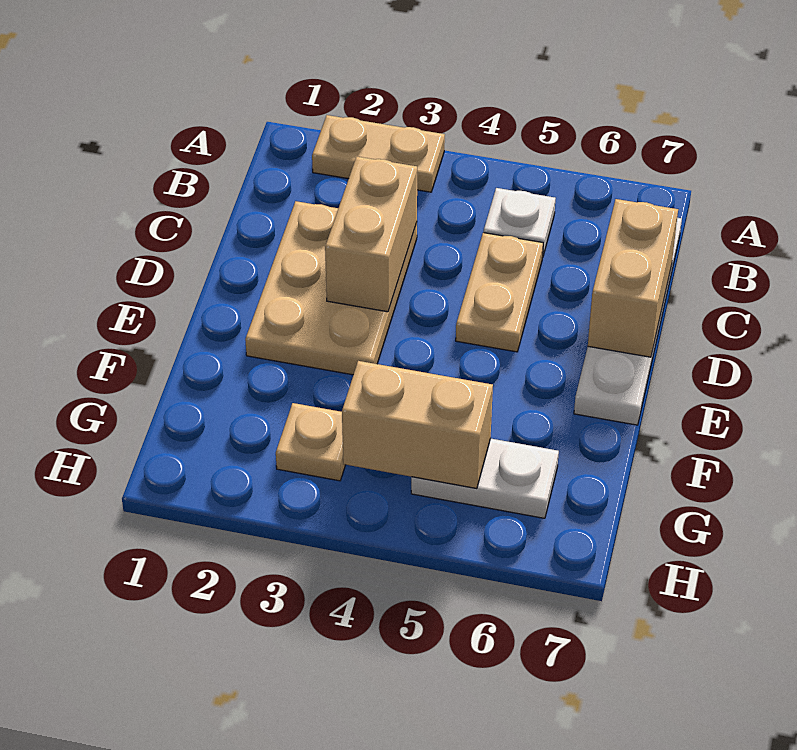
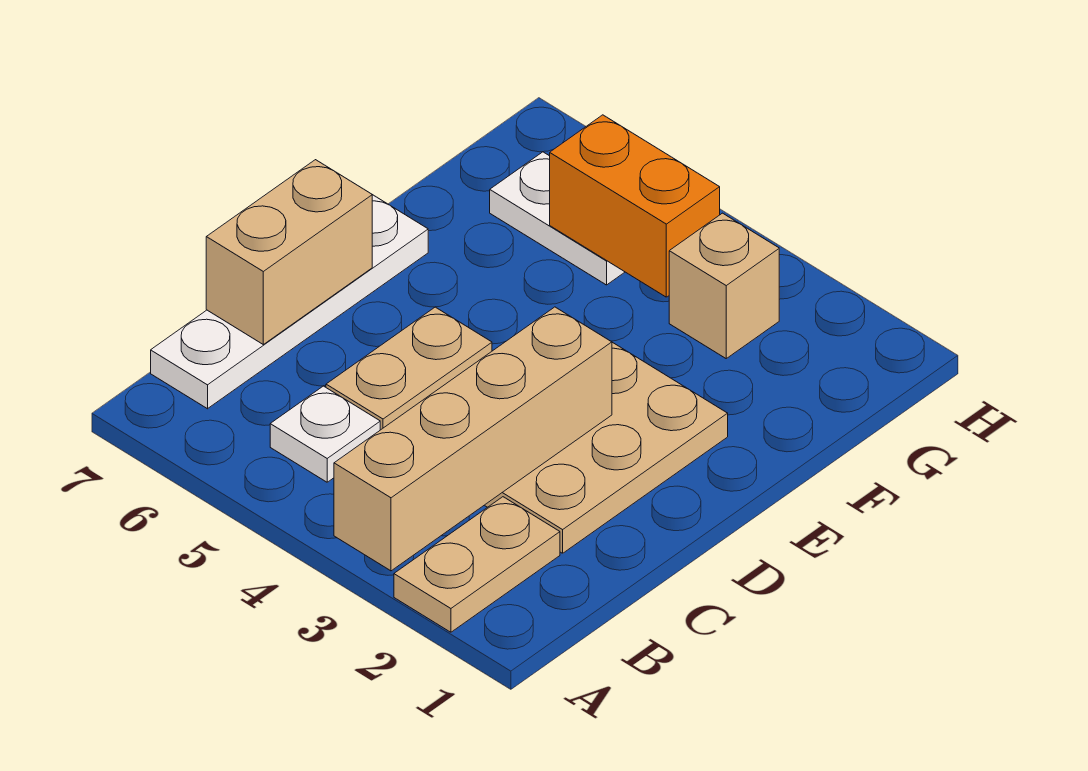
tan plate A2:A3 level 1 -> tan plate A2:B2 level 1
tan brick C3:D3 level 2 -> tan brick A3:D3 level 2
tan plate G3 level 1 -> tan brick G3 level 1
tan brick G4:G5 level 2 -> orange brick G4:G5 level 2

